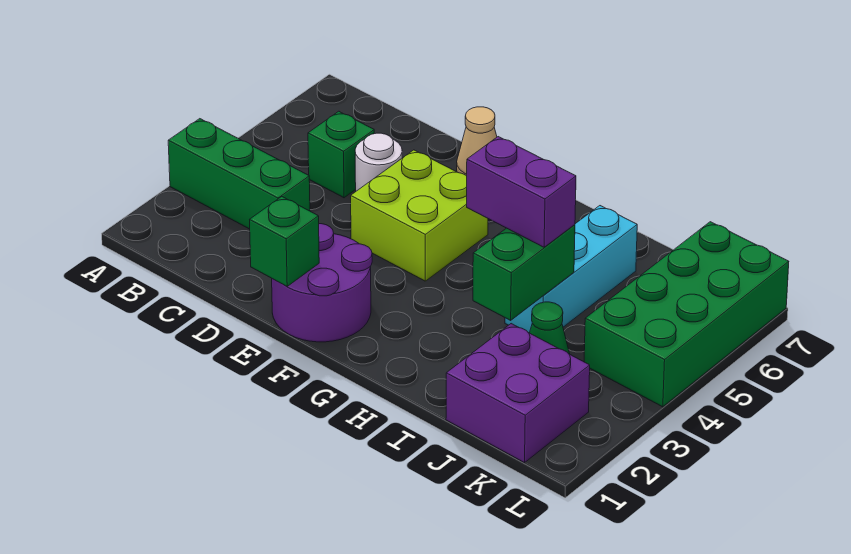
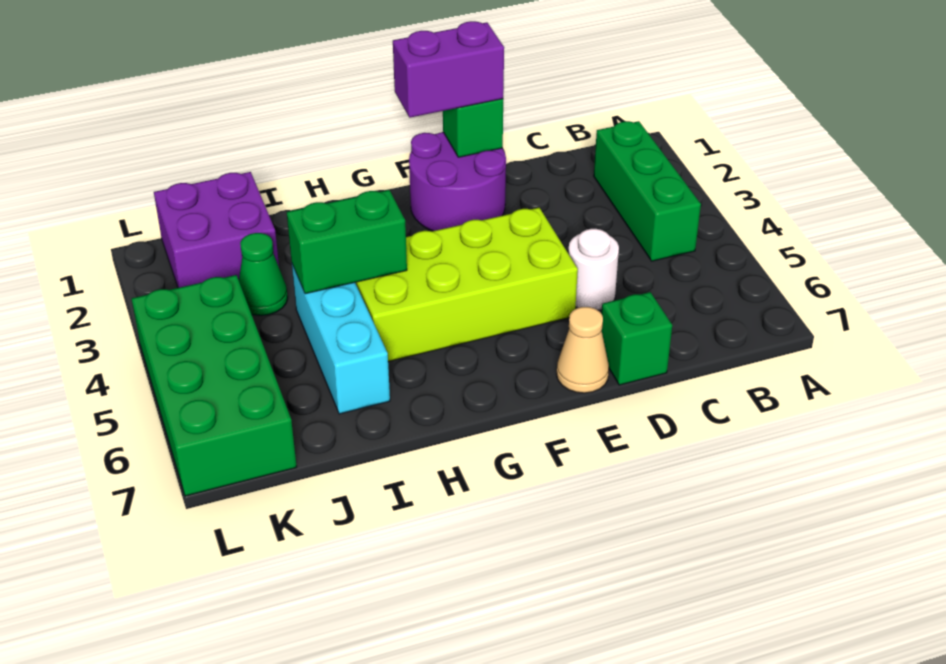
green brick A3:C3 level 1 -> green brick B2:B4 level 1
green brick C5 level 1 -> green brick D7 level 1
lime brick E4:F5 level 1 -> lime brick E4:H5 level 1
purple brick H4:I4 level 3 -> purple brick E1:F1 level 3
green brick I3:I4 level 2 -> green brick H4:I4 level 2

